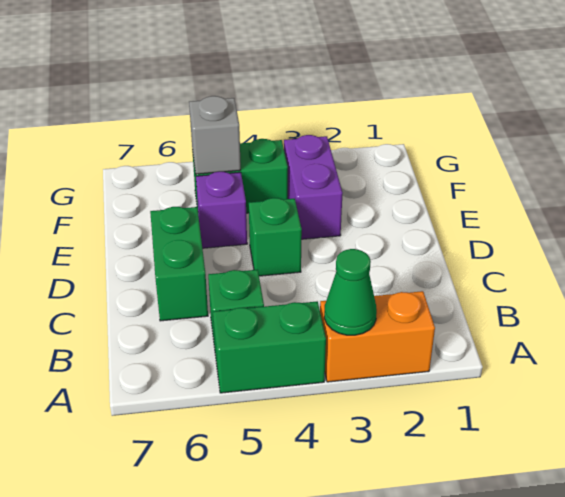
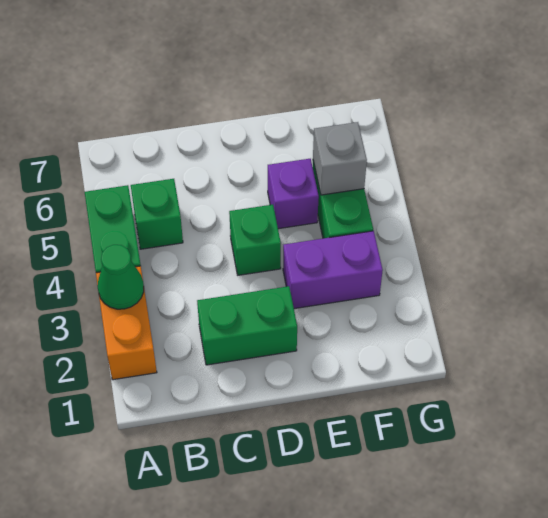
green brick C6:D6 level 1 -> green brick C2:D2 level 1

